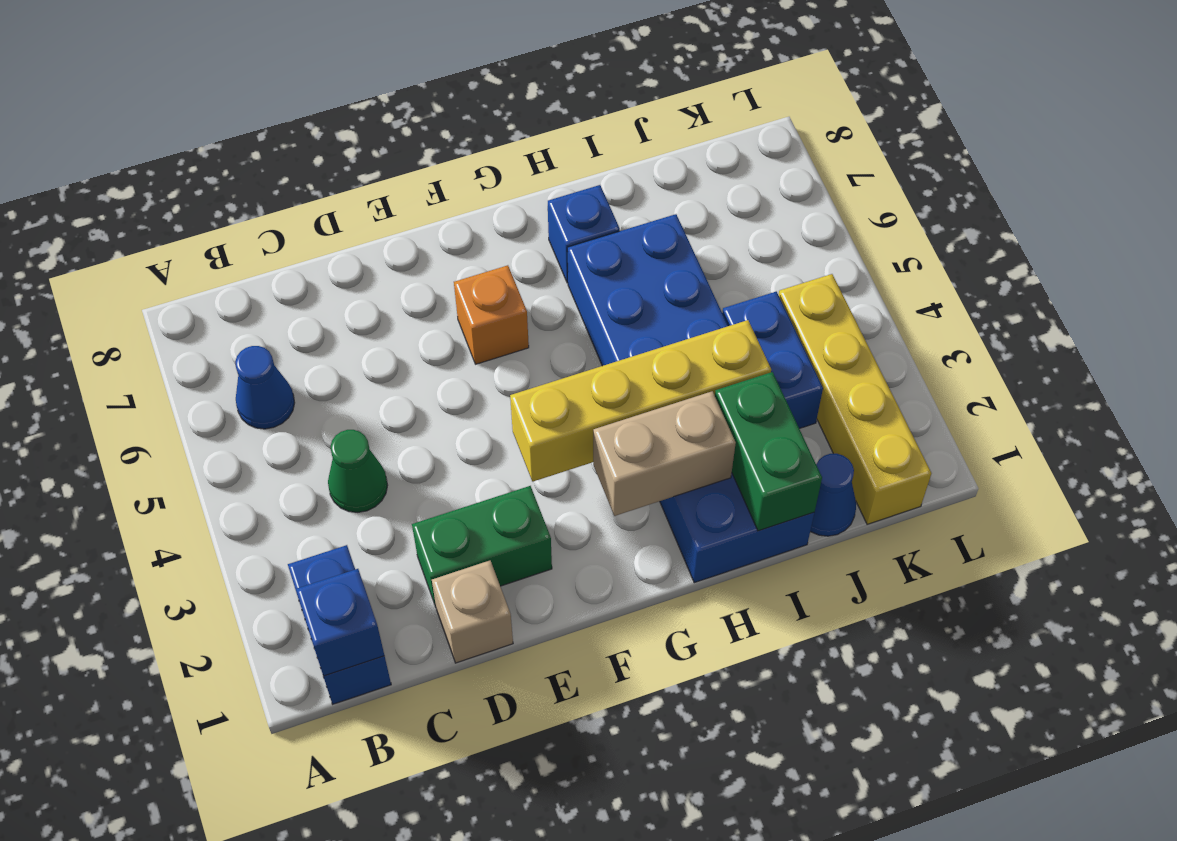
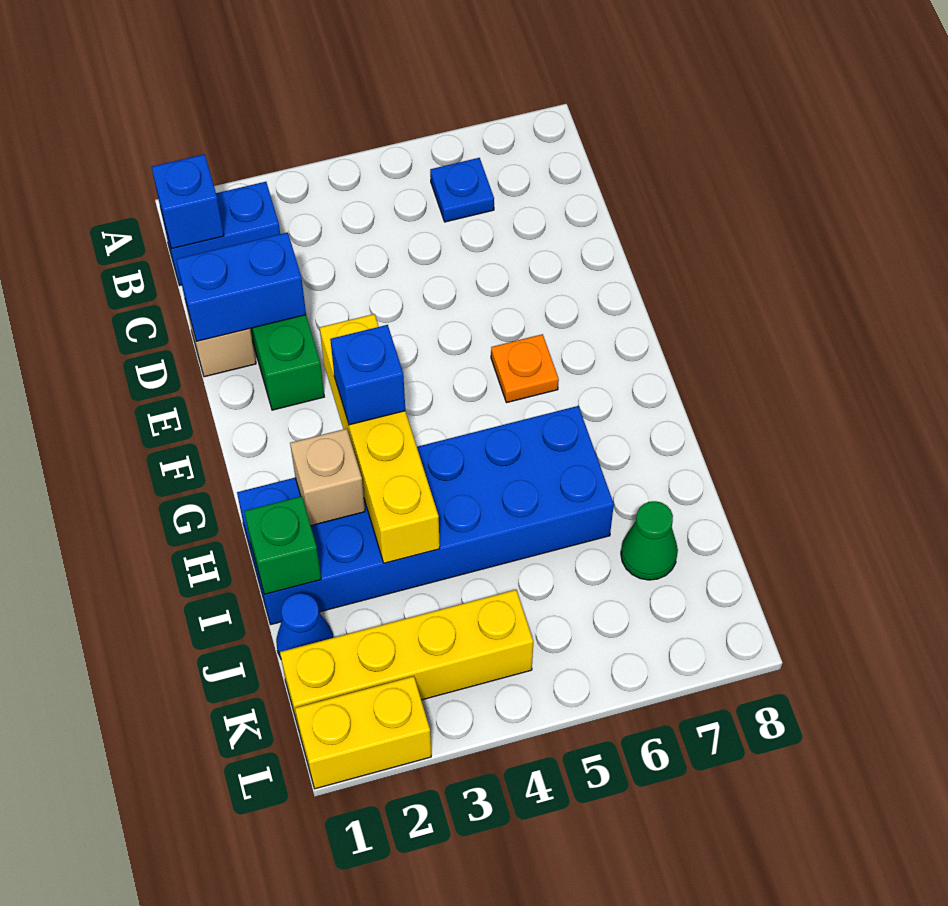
blue cone B6 level 1 -> blue plate B6 level 1
green cone C4 level 1 -> green cone J7 level 1
orange brick F6 level 1 -> orange plate F6 level 1
tan brick G2:H2 level 2 -> tan brick H2 level 2
blue brick H7 level 1 -> blue brick G3 level 3
green brick I1:I2 level 2 -> green brick I1 level 2
blue brick J3:J4 level 1 -> blue brick D1:D2 level 2
none -> yellow brick L1:L2 level 1

